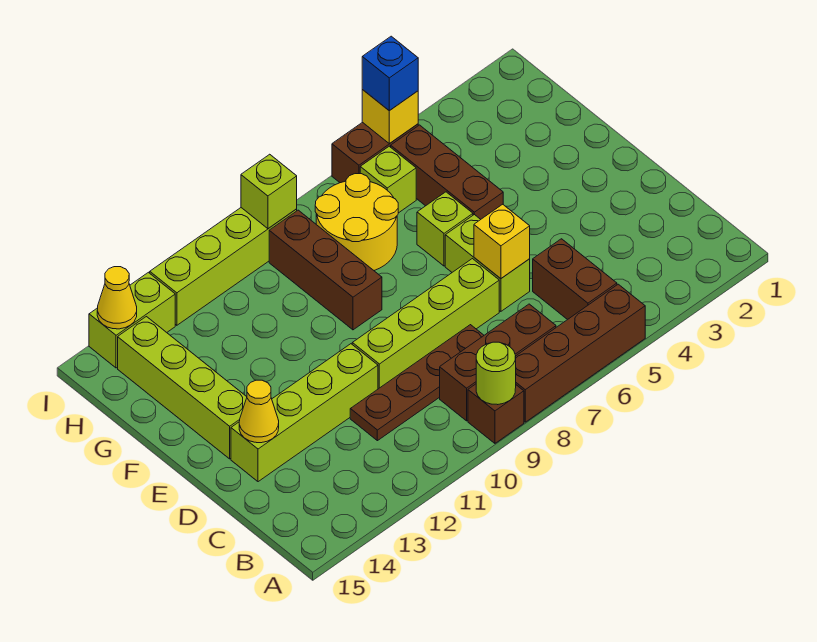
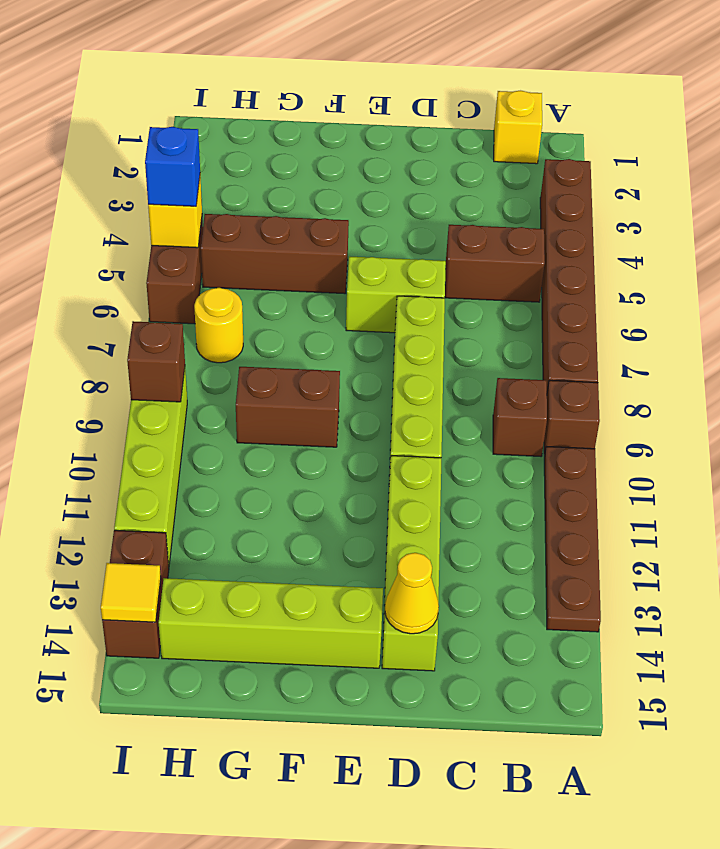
brown brick A5:A8 level 1 -> brown brick A3:A8 level 1
lime round brick A9 level 2 -> none
brown brick B7:B9 level 1 -> brown brick B9 level 1
brown plate C8:C11 level 1 -> brown plate A10:A13 level 1
yellow brick D6 level 2 -> yellow brick B1 level 1
lime brick F6 level 1 -> none
brown brick F9:H9 level 1 -> brown brick F9:G9 level 1
yellow round brick G7:H8 level 1 -> yellow round brick H7 level 1
lime brick H6 level 1 -> none
lime brick I9 level 2 -> brown brick I9 level 2
lime brick I13:I14 level 1 -> brown brick I13:I14 level 1
yellow cone I14 level 2 -> yellow tile I14 level 2

